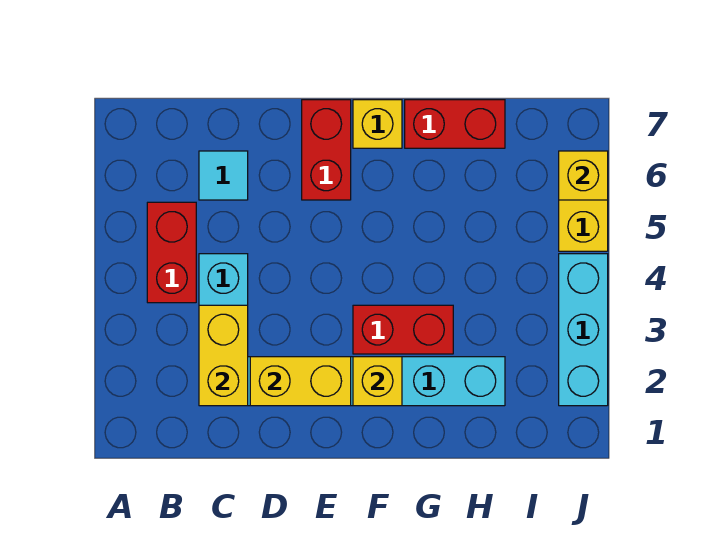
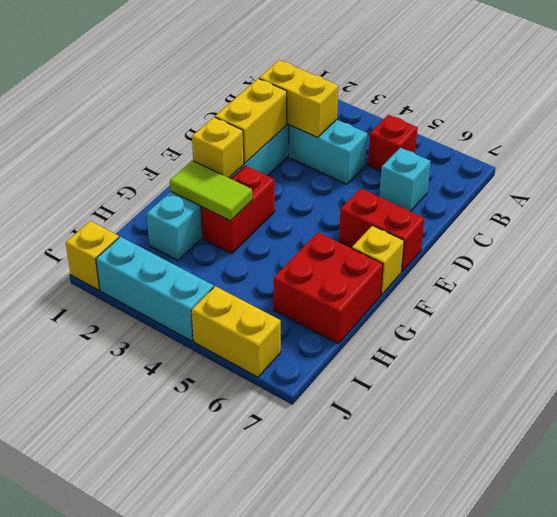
red brick B4:B5 level 1 -> red brick B5 level 1
cyan tile C6 level 1 -> cyan brick C6 level 1
none -> lime tile G2:G3 level 2
red brick G7:H7 level 1 -> red brick G6:H7 level 1
yellow brick J6 level 2 -> yellow brick J1 level 1

